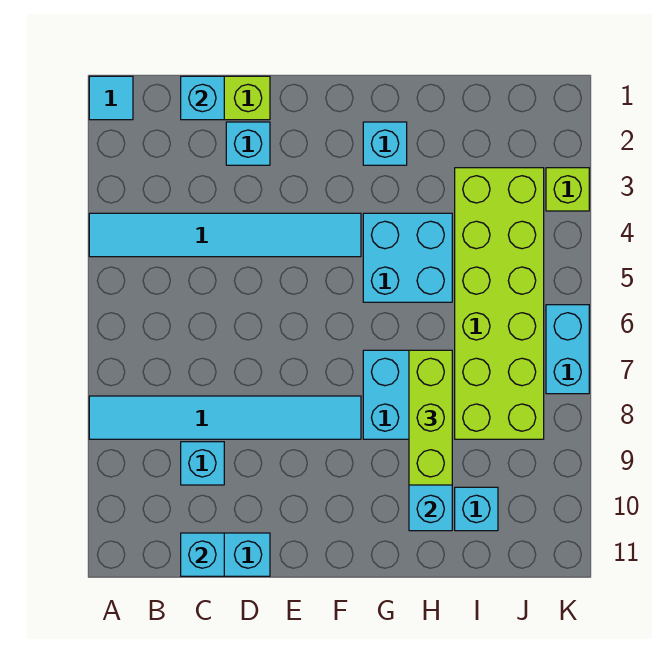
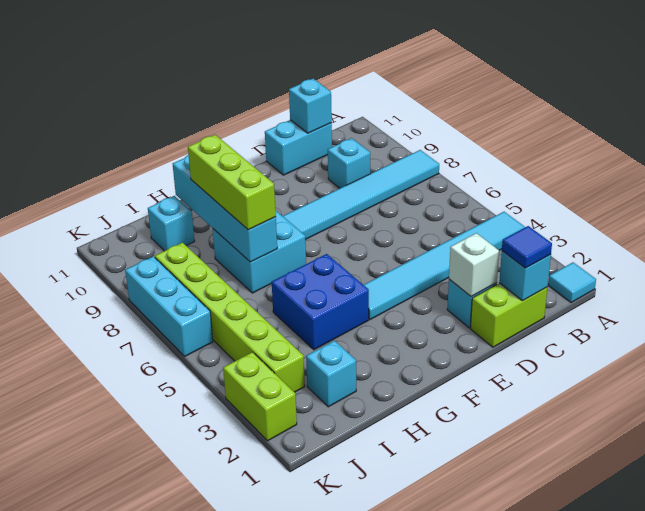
none -> blue tile C1 level 3
none -> white brick D2 level 2
cyan brick G2 level 1 -> cyan brick I2 level 1
cyan brick G4:H5 level 1 -> blue brick G4:H5 level 1
lime brick I3:J8 level 1 -> lime brick J3:J8 level 1
lime brick K3 level 1 -> lime brick K2:K3 level 1
cyan brick K6:K7 level 1 -> cyan brick K6:K8 level 1

